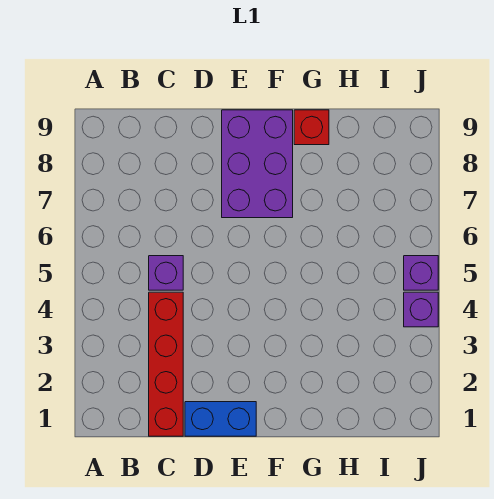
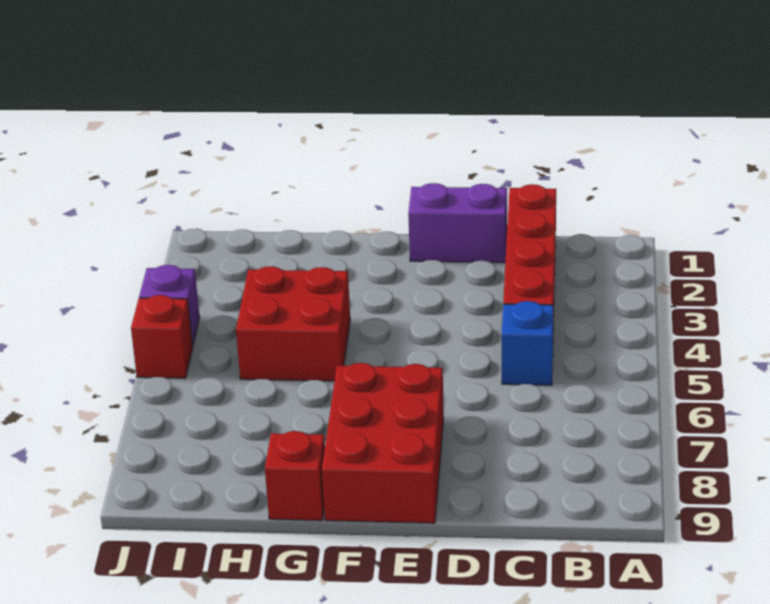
purple brick C5 level 1 -> blue brick C5 level 1
blue brick D1:E1 level 1 -> purple brick D1:E1 level 1
purple brick E7:F9 level 1 -> red brick E7:F9 level 1
none -> red brick G4:H5 level 1
purple brick J5 level 1 -> red brick J5 level 1

